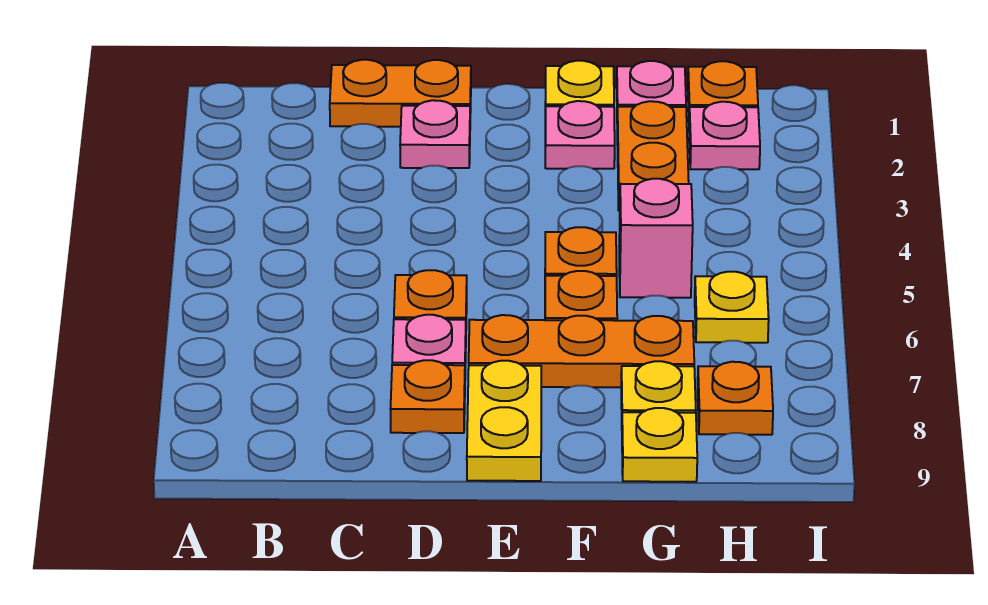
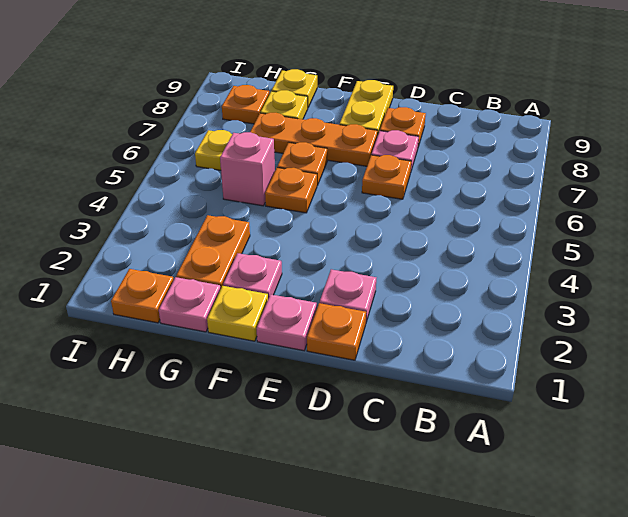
orange plate C1:D1 level 1 -> orange plate D1 level 1
pink plate H2 level 1 -> pink plate E1 level 1

